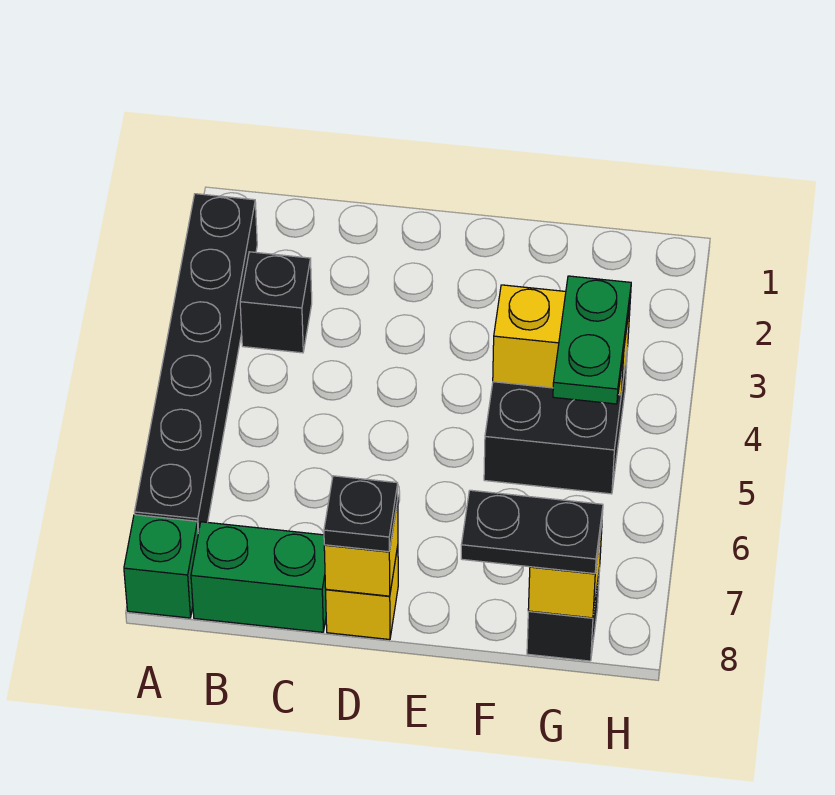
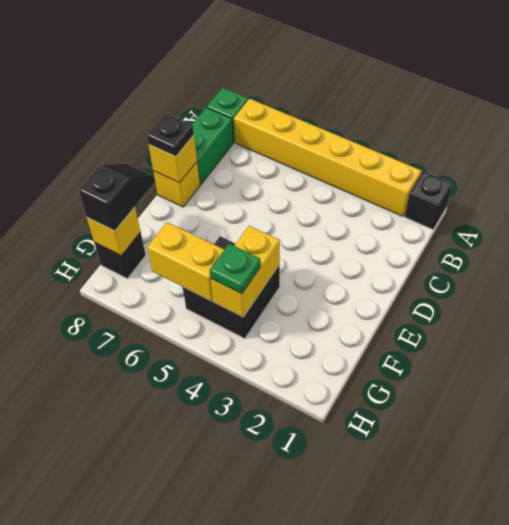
black brick A2:A7 level 1 -> yellow brick A2:A7 level 1
black brick B3 level 1 -> black brick A1 level 1
black plate F8:G8 level 3 -> black slope F8:G8 level 3 top G
green plate G4:G5 level 3 -> green plate G4 level 3
none -> yellow brick G5:G6 level 2

